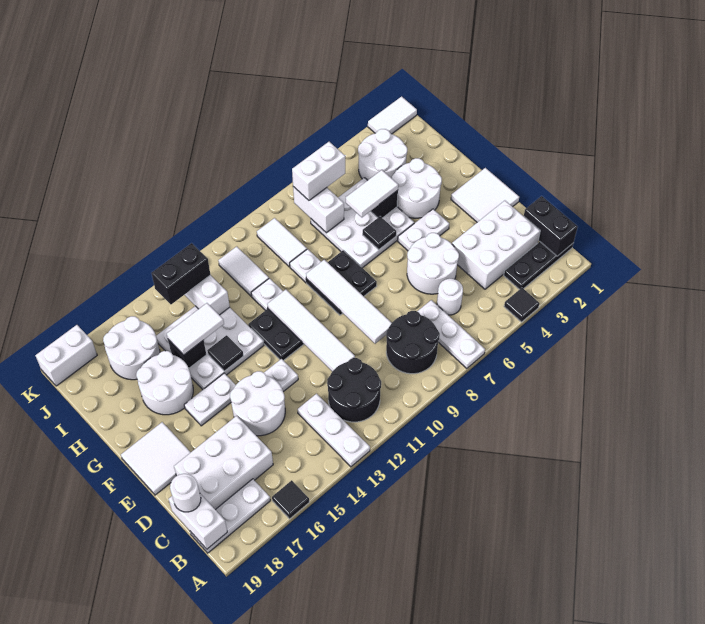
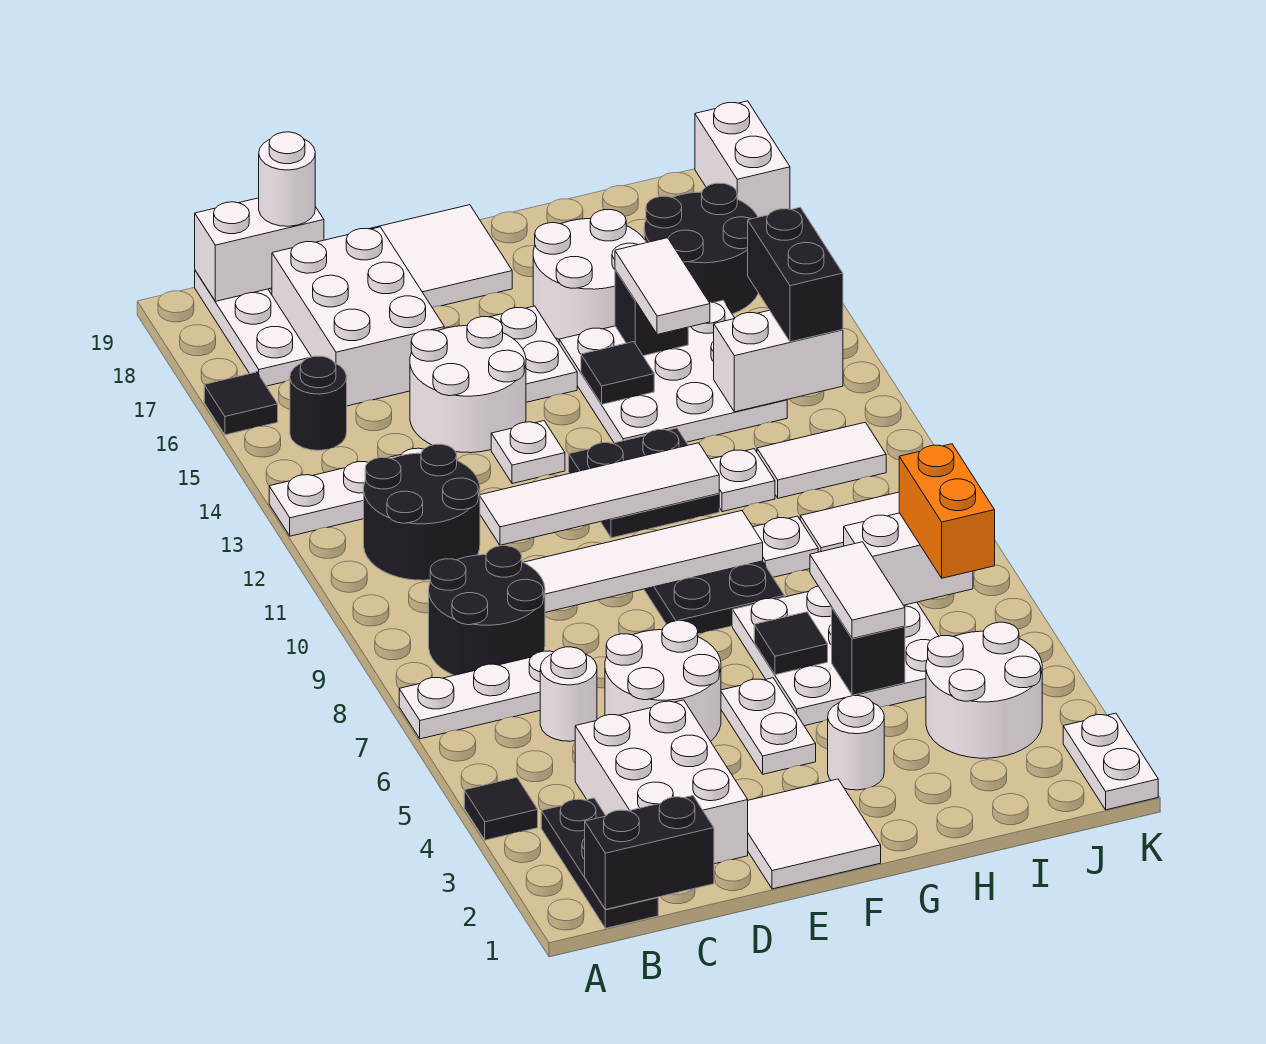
none -> black round brick B15 level 1
white round brick G3:H4 level 1 -> white round brick G3 level 1
white round brick I16:J17 level 1 -> black round brick I16:J17 level 1
white brick J6:J7 level 3 -> orange brick J6:J7 level 3
white tile K1:K2 level 1 -> white plate K1:K2 level 1

